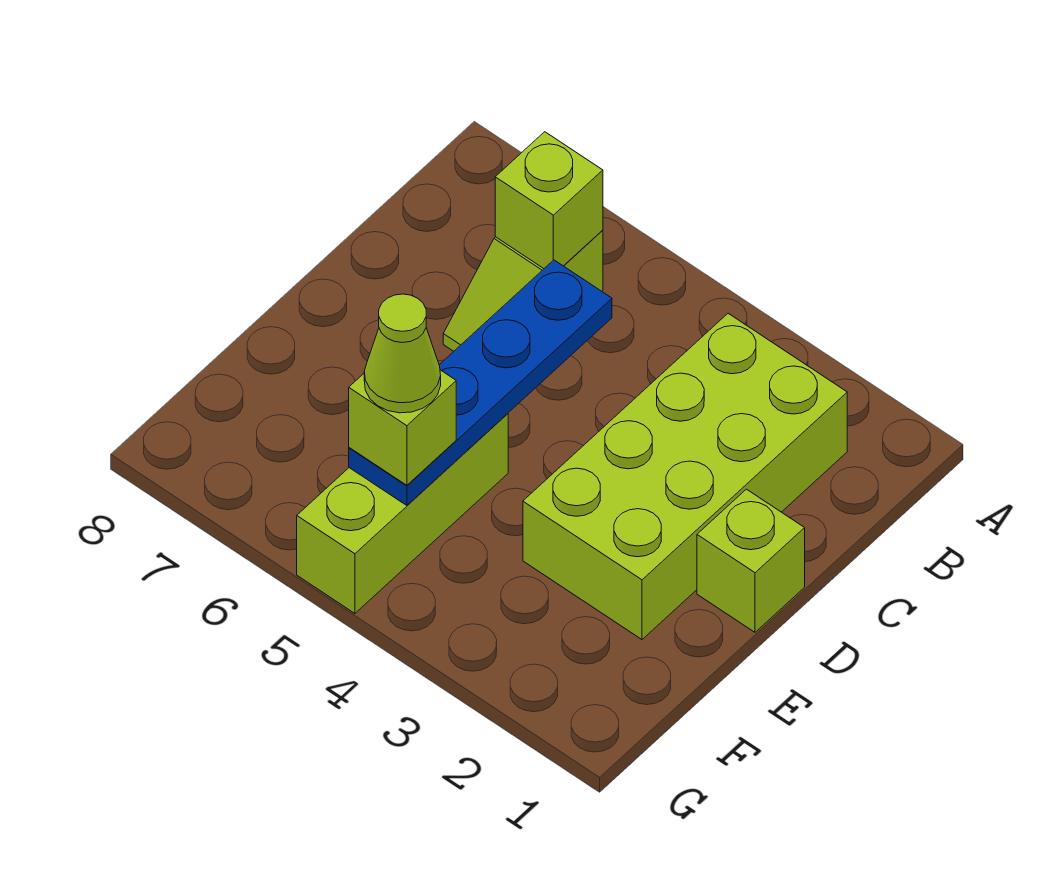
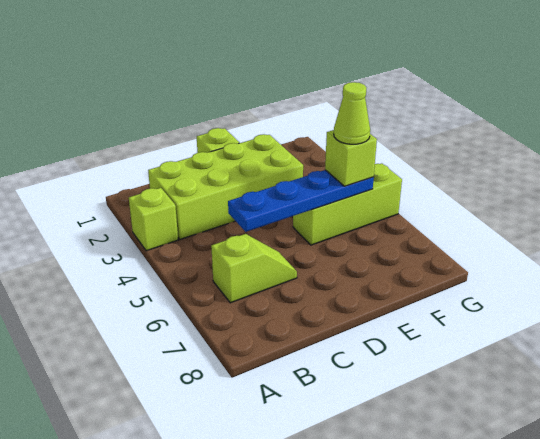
lime brick B6 level 2 -> lime brick A3 level 1

